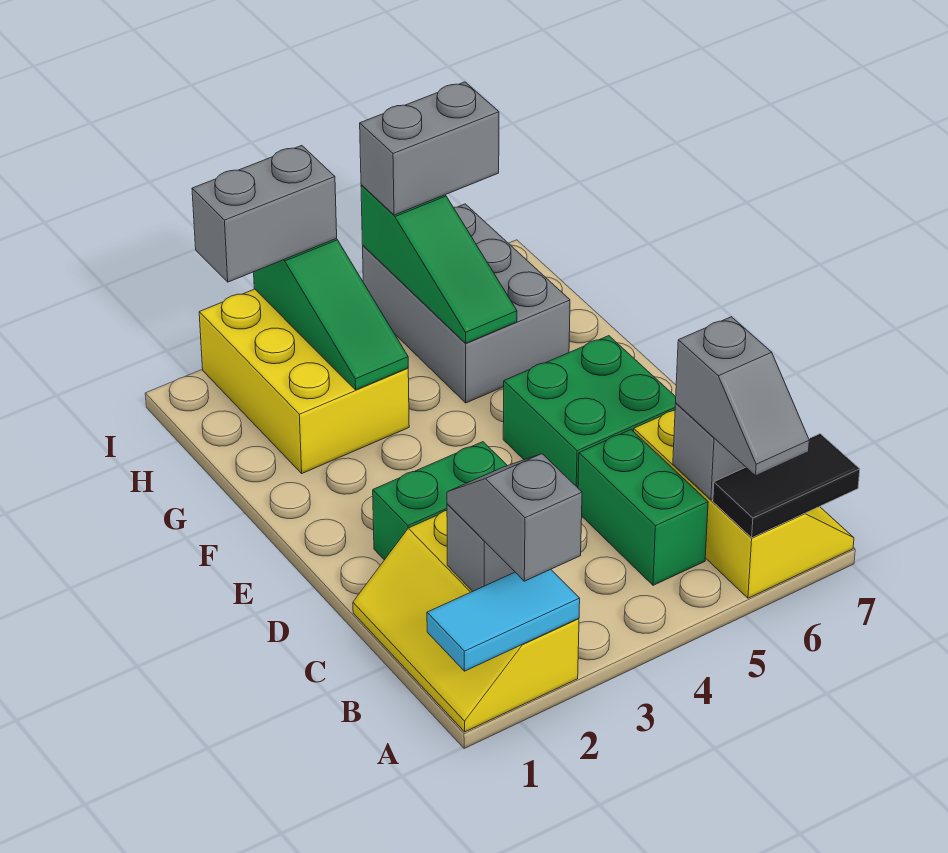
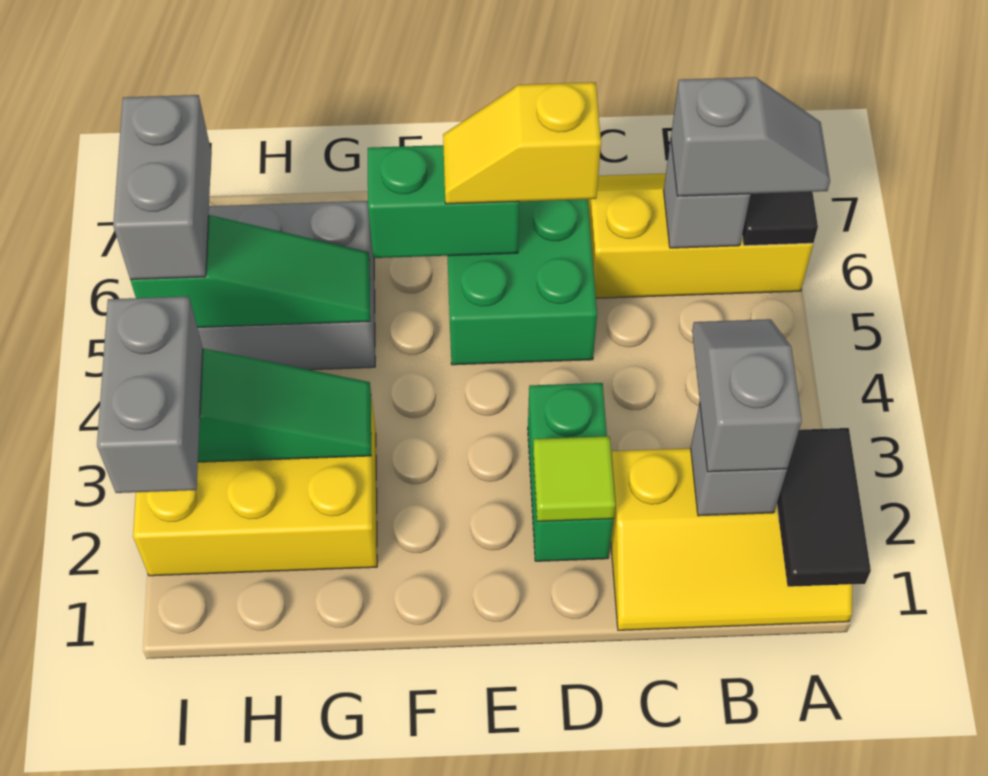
cyan tile A1:A2 level 2 -> black tile A1:A2 level 2
grey slope A2:B2 level 3 top A -> grey slope B2:B3 level 3 top 2
green brick B5:C5 level 1 -> green brick E6:F6 level 2
none -> lime tile D2 level 2
none -> yellow slope D6:E6 level 3 top D

